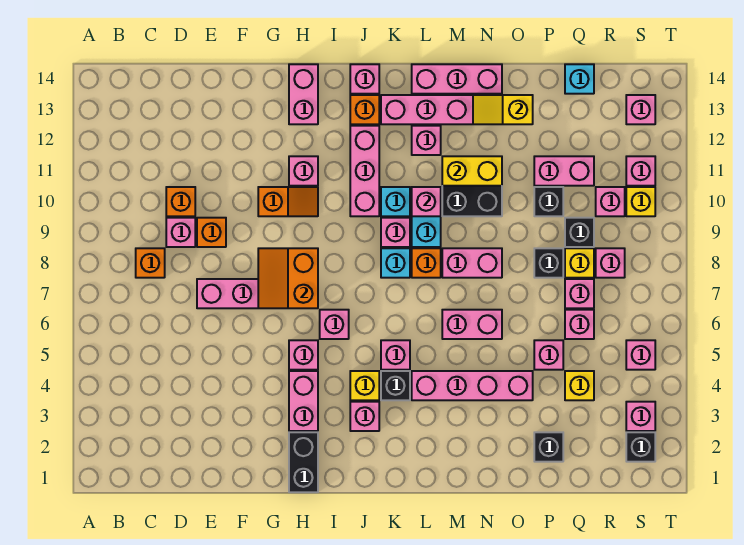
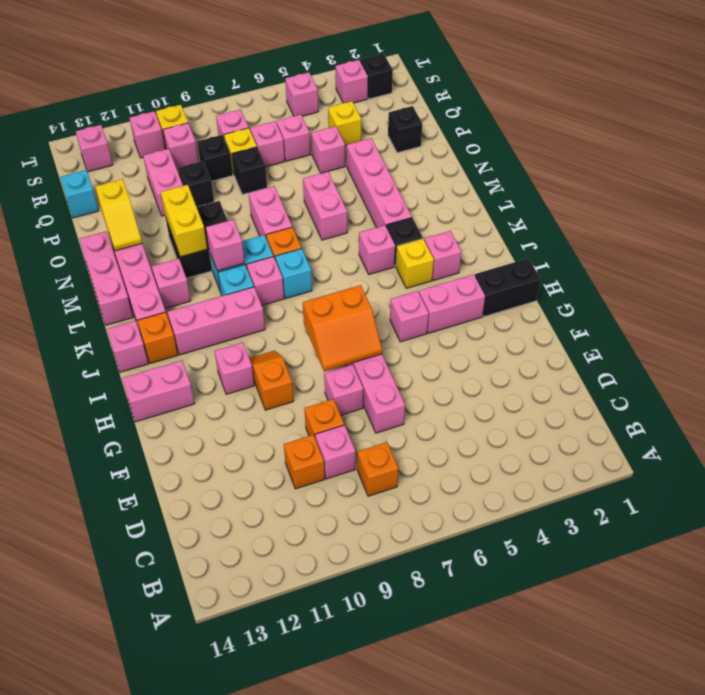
pink brick I6 level 1 -> pink brick F8 level 1

